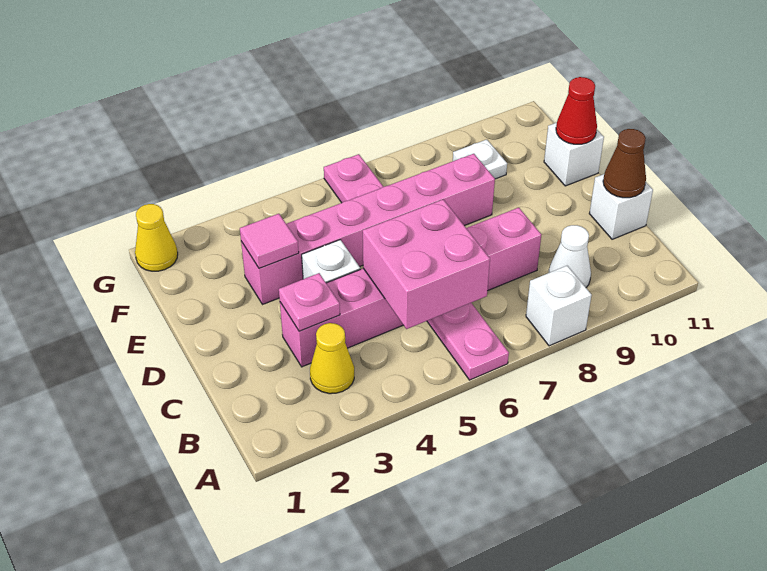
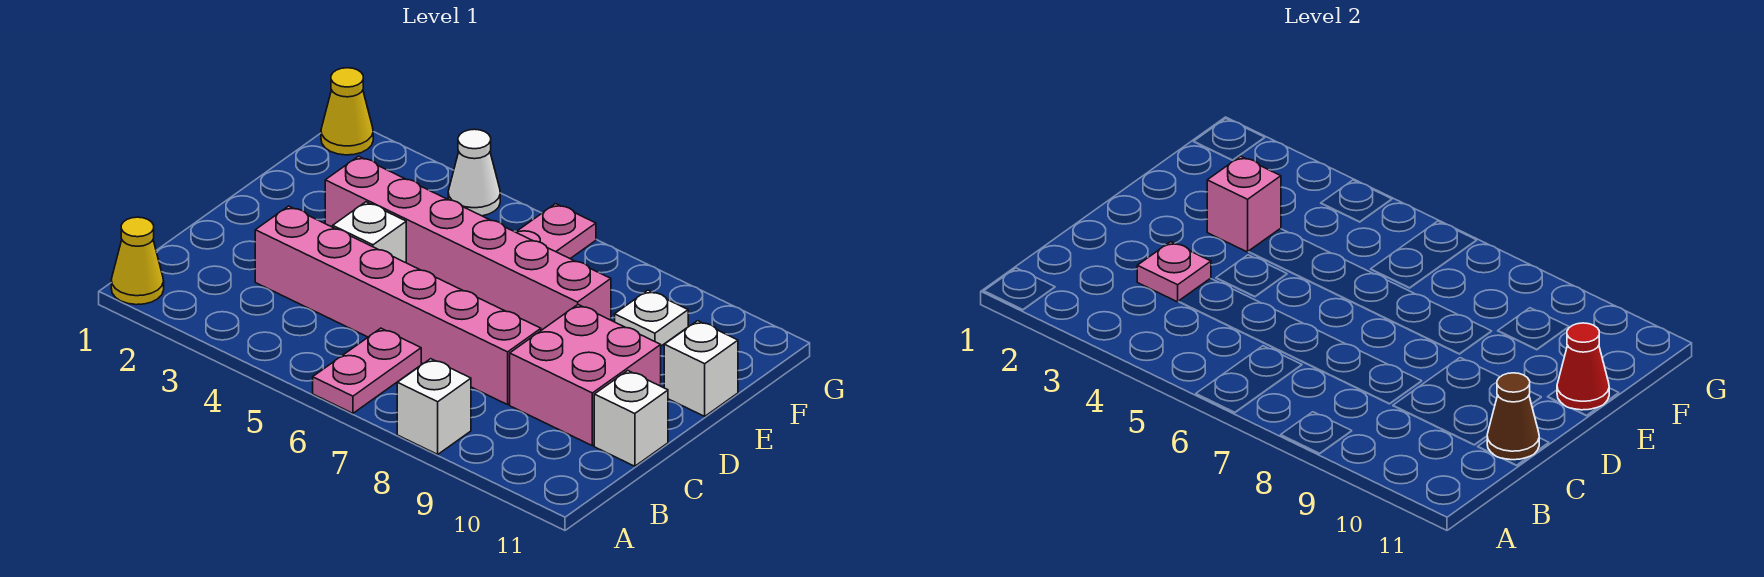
yellow cone B3 level 1 -> yellow cone A1 level 1
pink brick B5:C6 level 2 -> pink brick C9:D10 level 1
white cone B9 level 1 -> white cone G4 level 1
pink tile E3 level 2 -> pink brick E3 level 2

